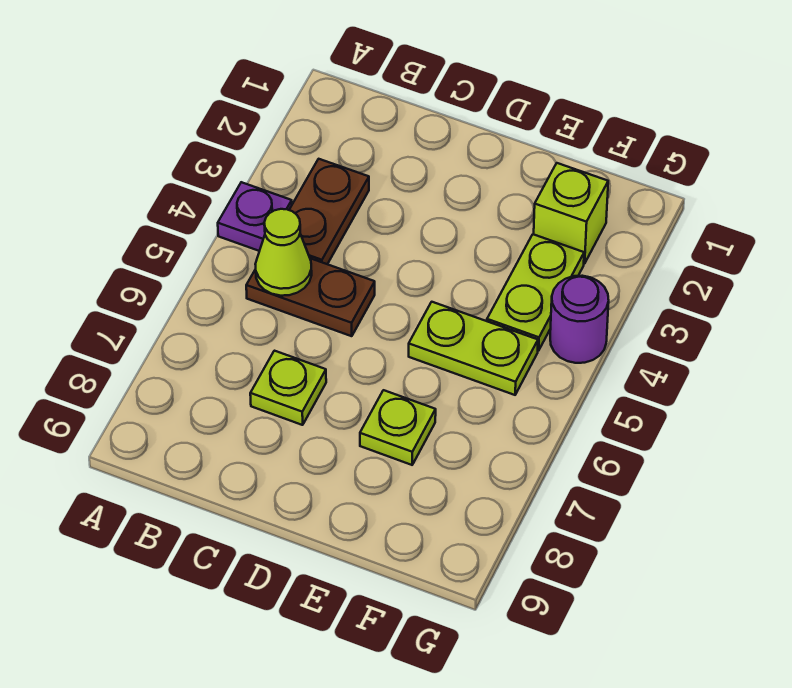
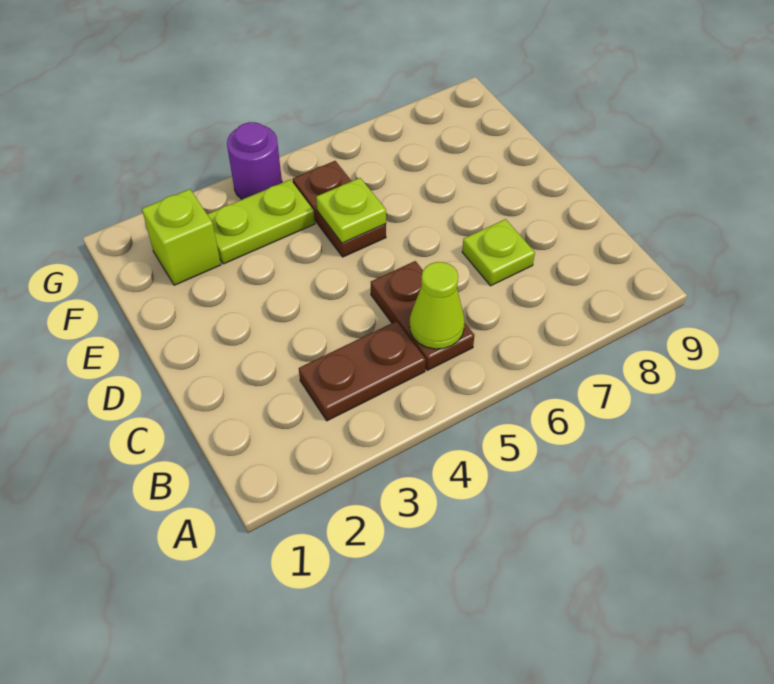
purple plate A4 level 1 -> none
lime plate E5:F5 level 1 -> brown plate E5:F5 level 1
lime plate E7 level 1 -> lime plate E5 level 2

